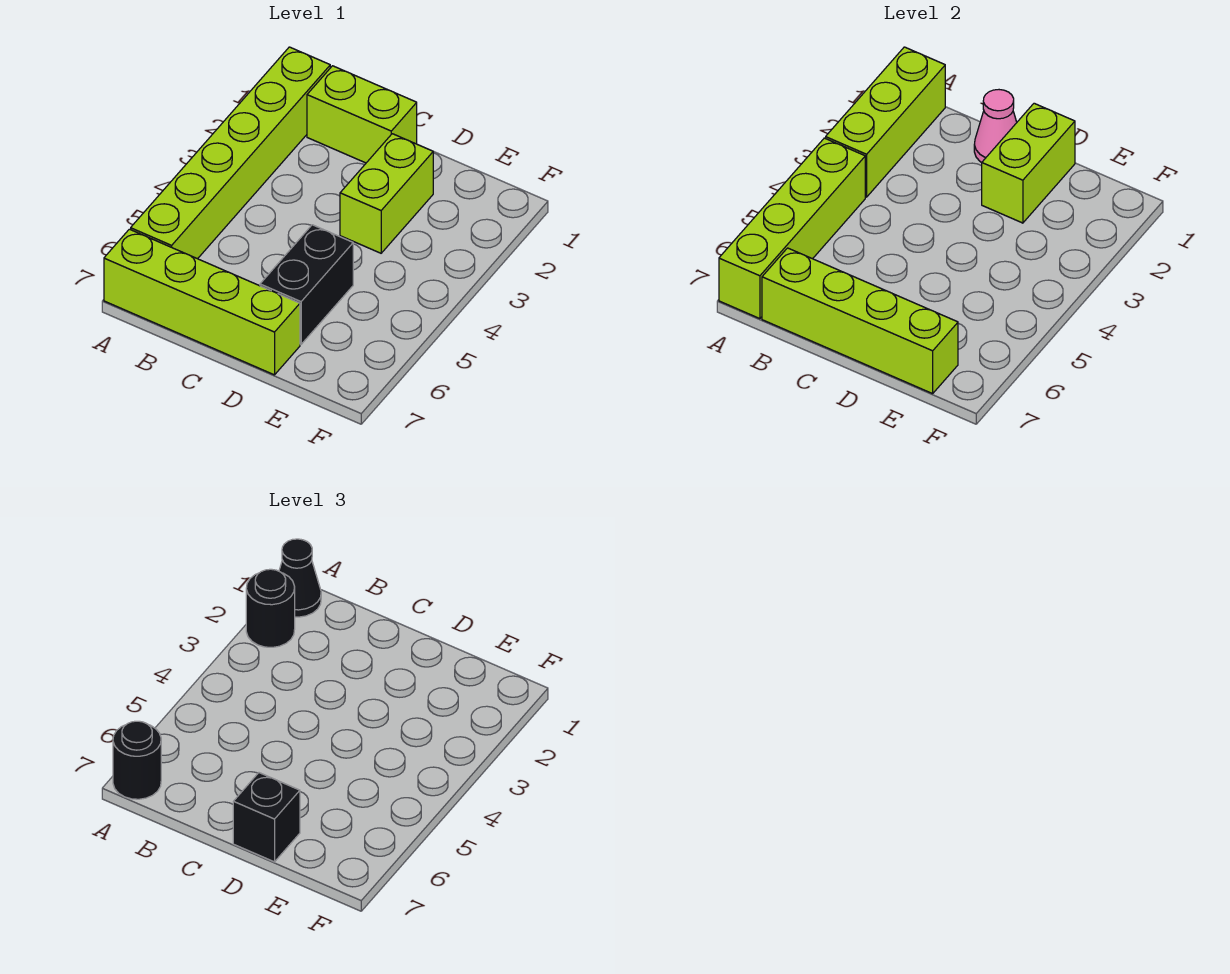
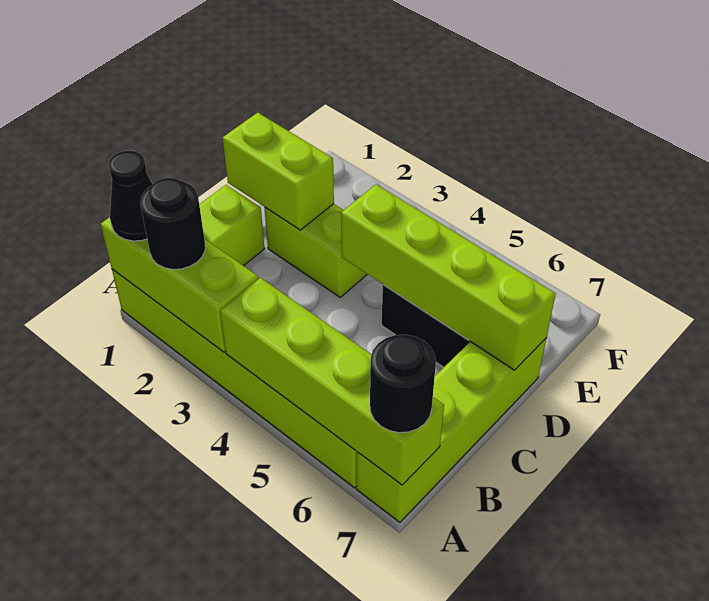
lime brick B7:E7 level 2 -> lime brick D4:D7 level 2
pink cone C1 level 2 -> none
black brick D7 level 3 -> none

